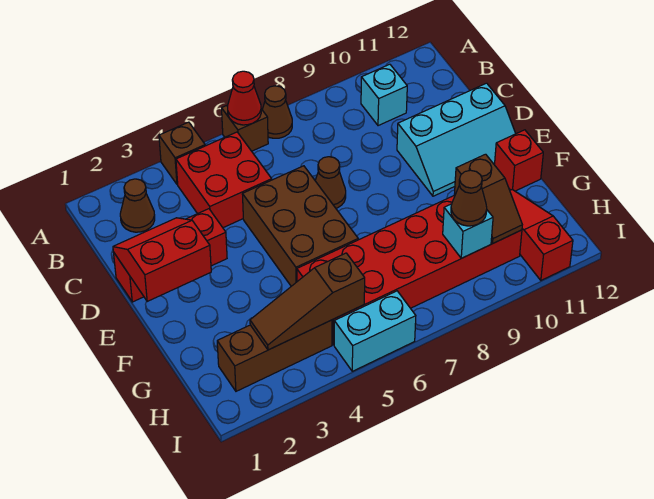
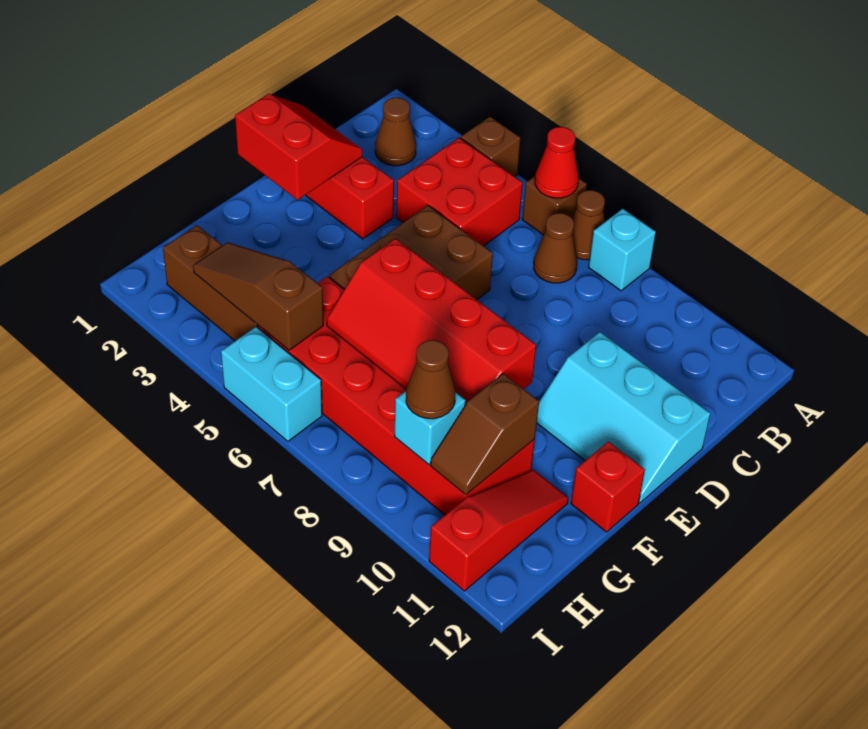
cyan brick B10 level 1 -> cyan brick A8 level 1
brown cone D7 level 1 -> brown cone B7 level 1
none -> red slope F6:G9 level 2 top F

